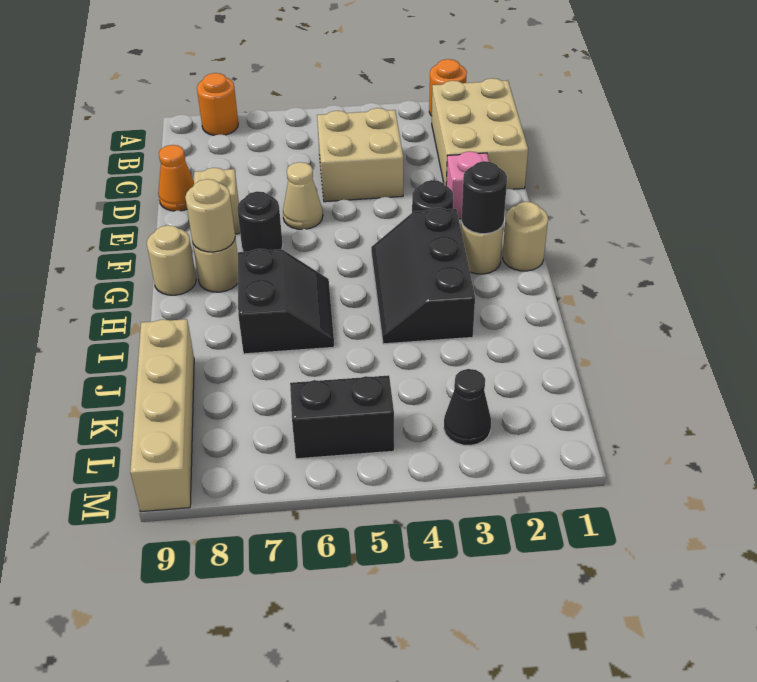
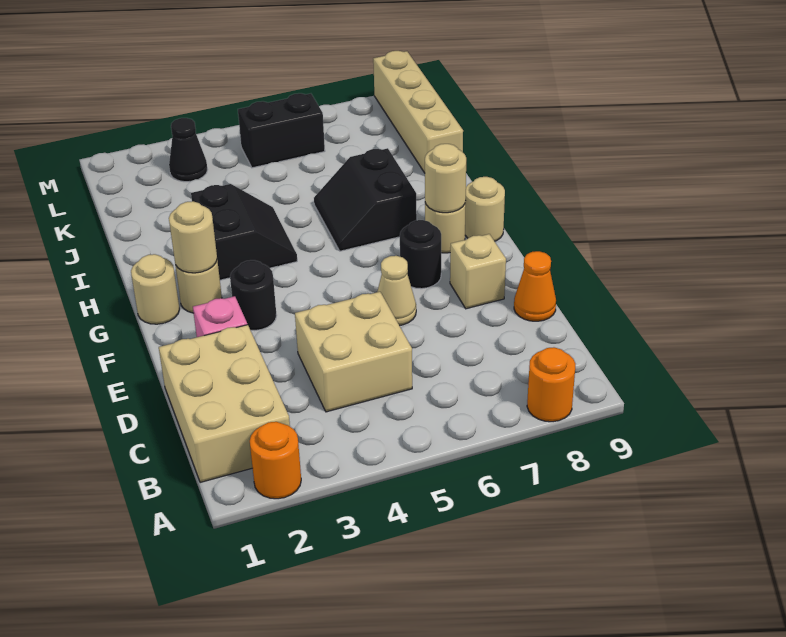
black round brick G2 level 2 -> tan round brick G2 level 2
black slope G3:I4 level 1 top 3 -> black slope H3:I4 level 1 top 3

